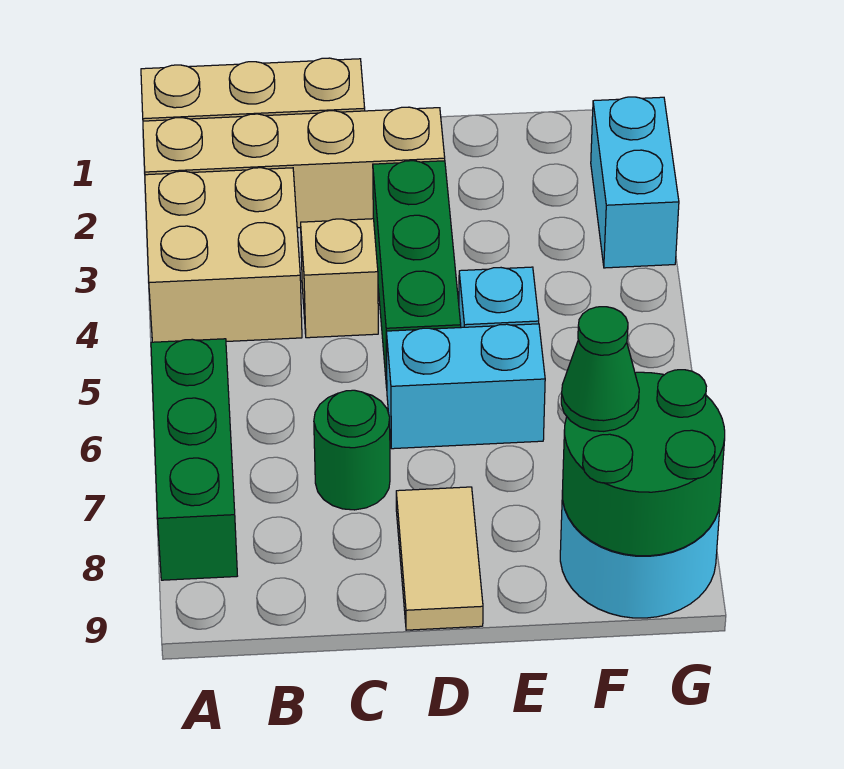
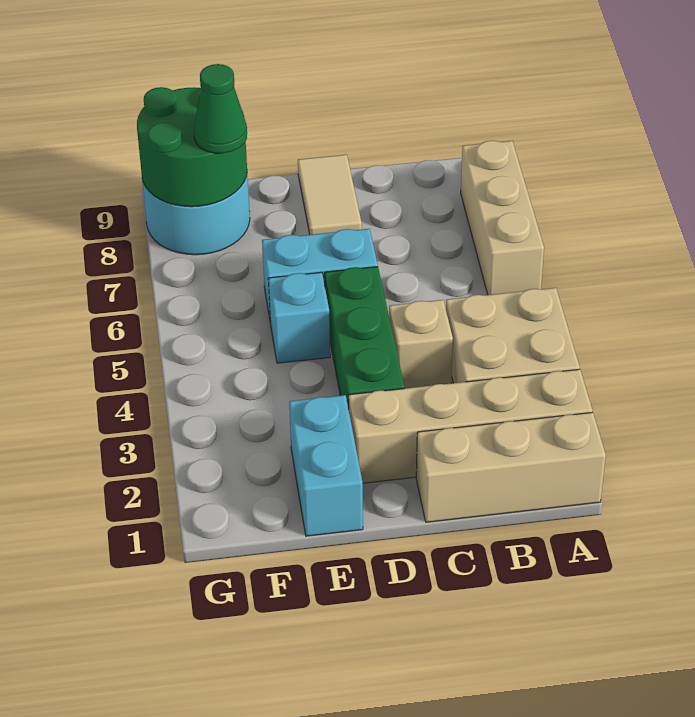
green brick A6:A8 level 1 -> tan brick A6:A8 level 1
green round brick C7 level 1 -> none
cyan brick G2:G3 level 1 -> cyan brick E1:E2 level 1

